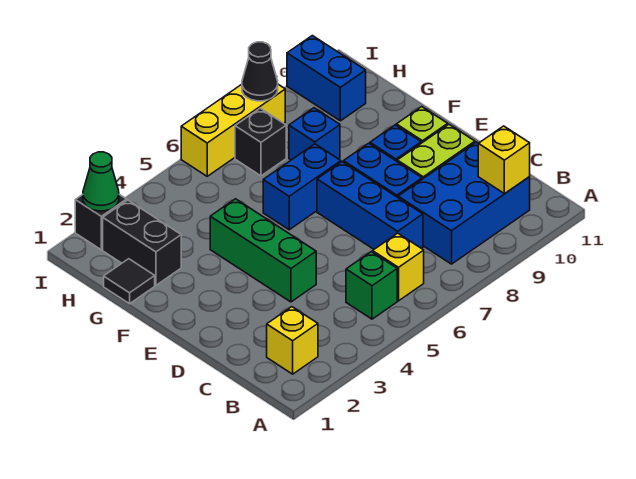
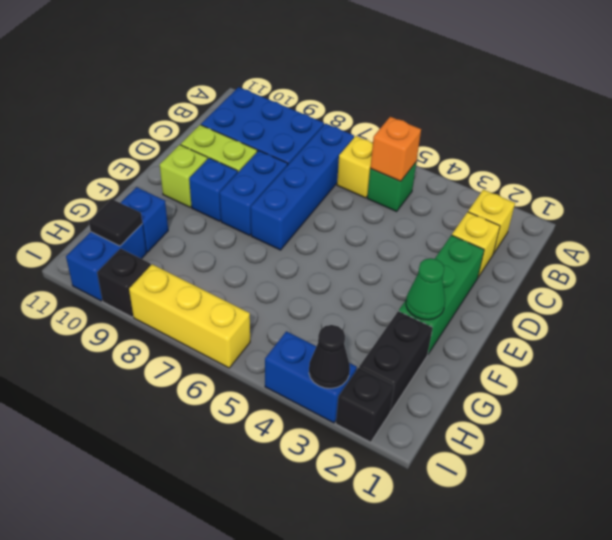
none -> orange brick B5 level 2
yellow brick B10 level 2 -> yellow brick C2 level 1
blue brick C7:E7 level 1 -> blue brick B7:E7 level 1
green brick D4:F4 level 1 -> green brick D2:F2 level 1
blue brick F6:F7 level 1 -> blue brick I3:I4 level 1
black tile G1 level 1 -> black tile H10 level 2
blue brick G8 level 1 -> blue brick G10 level 1
black brick H7 level 1 -> black brick I9 level 1
green cone I2 level 2 -> green cone F2 level 2
black cone I8 level 2 -> black cone I3 level 2

